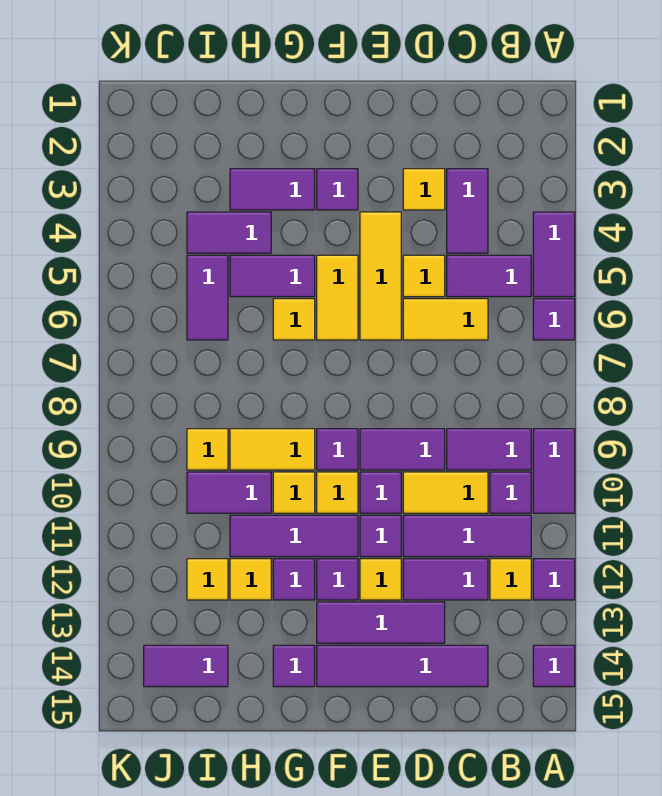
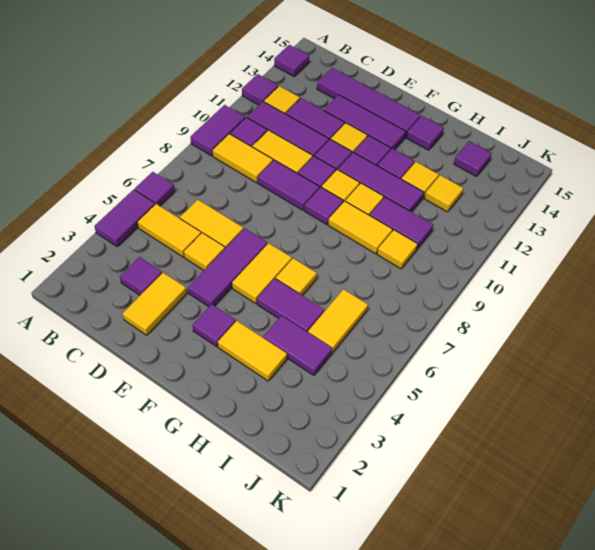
purple tile B5:C5 level 1 -> yellow tile B5:C5 level 1
purple tile B9:C9 level 1 -> yellow tile B9:C9 level 1
purple tile C3:C4 level 1 -> purple tile C3 level 1
yellow tile D3 level 1 -> yellow tile D2:D3 level 1
yellow tile E4:E6 level 1 -> purple tile E4:E6 level 1
purple tile G3:H3 level 1 -> yellow tile G3:H3 level 1
purple tile I5:I6 level 1 -> yellow tile I5:I6 level 1
purple tile I14:J14 level 1 -> purple tile I14 level 1

